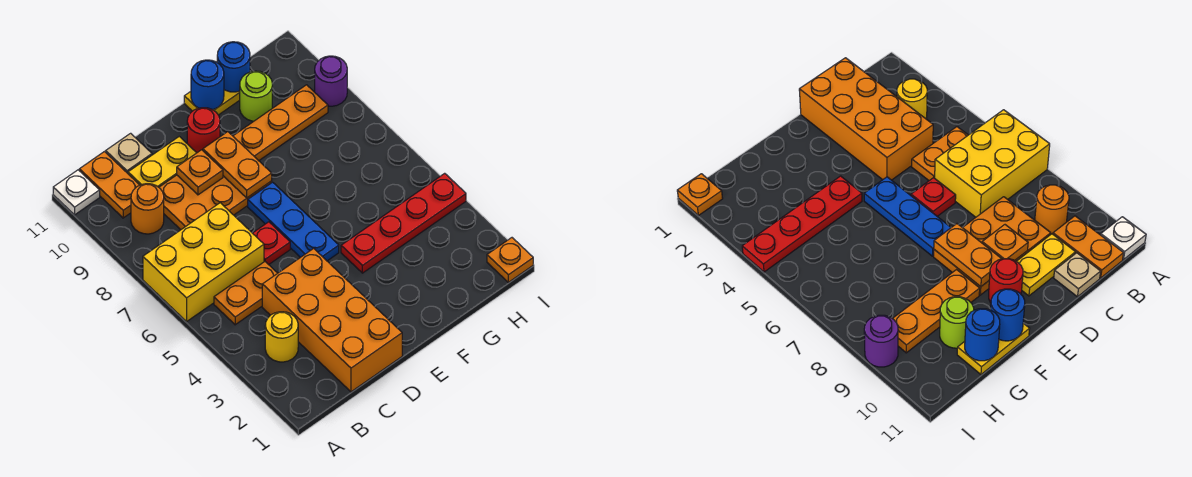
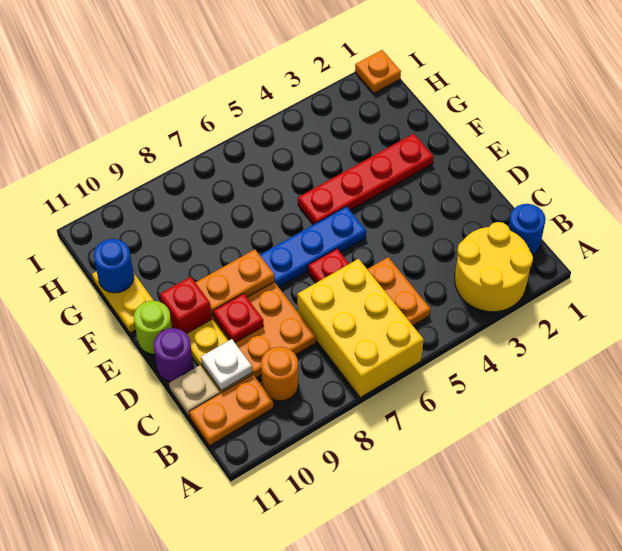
white plate A11 level 1 -> white plate C10 level 2
yellow round brick B3 level 1 -> yellow round brick A2:B3 level 1
orange brick C1:D4 level 1 -> none
orange plate D9 level 2 -> red plate D9 level 2
red round brick E10 level 1 -> red brick E10 level 1
red plate F4:I4 level 1 -> red plate F2:F5 level 1
orange plate F9:H9 level 1 -> none
blue round brick F11 level 2 -> blue round brick B1 level 1
lime round brick G10 level 1 -> lime round brick E11 level 1
purple round brick I9 level 1 -> purple round brick D11 level 1

